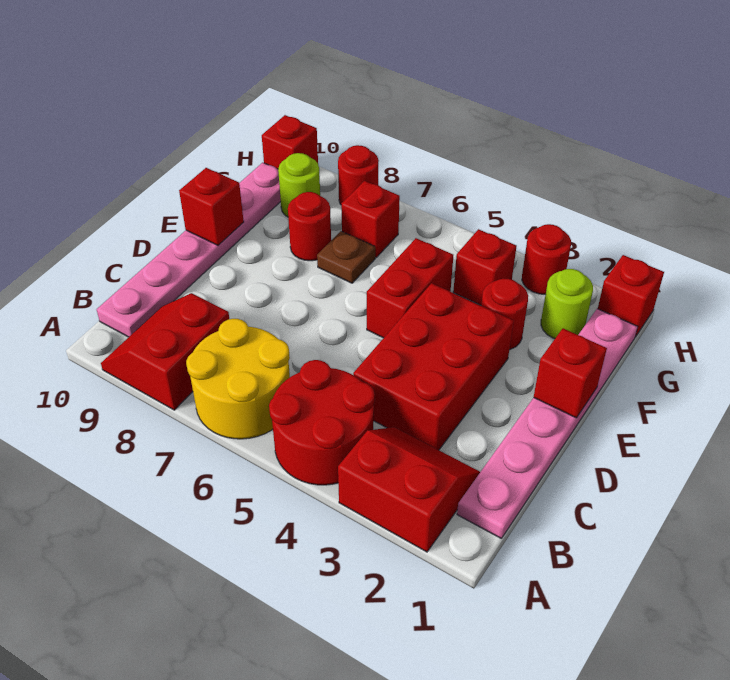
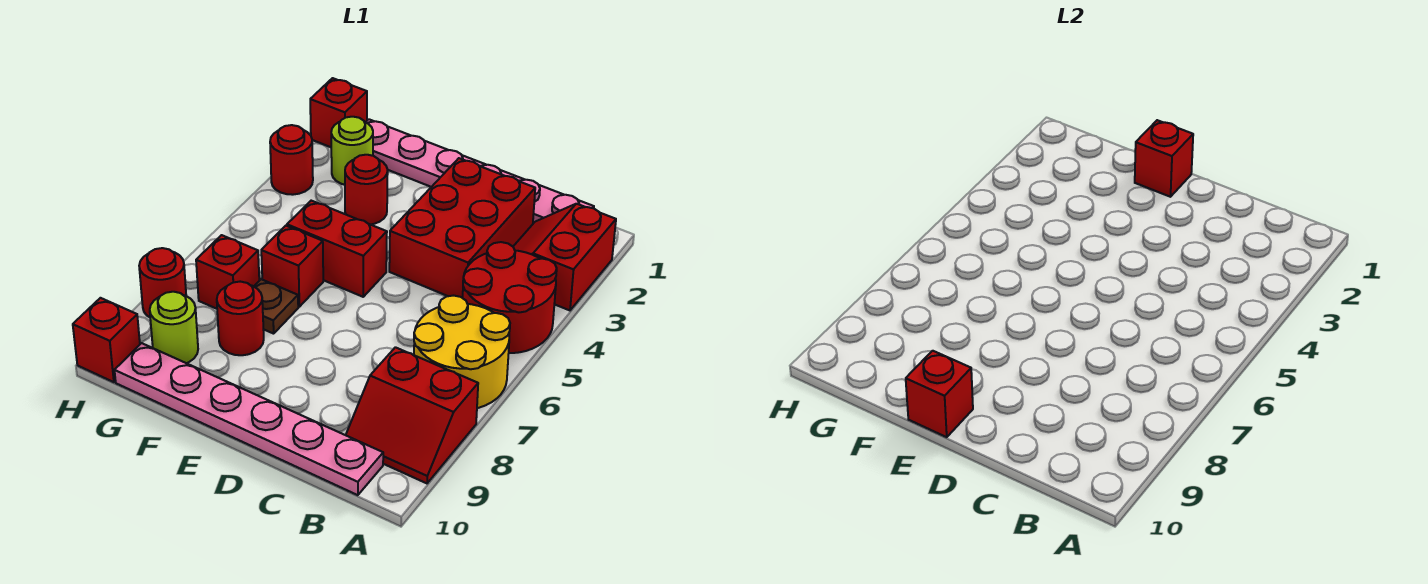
red brick C3:E4 level 1 -> red brick C2:D4 level 1
red brick G4 level 1 -> red brick F6 level 1

